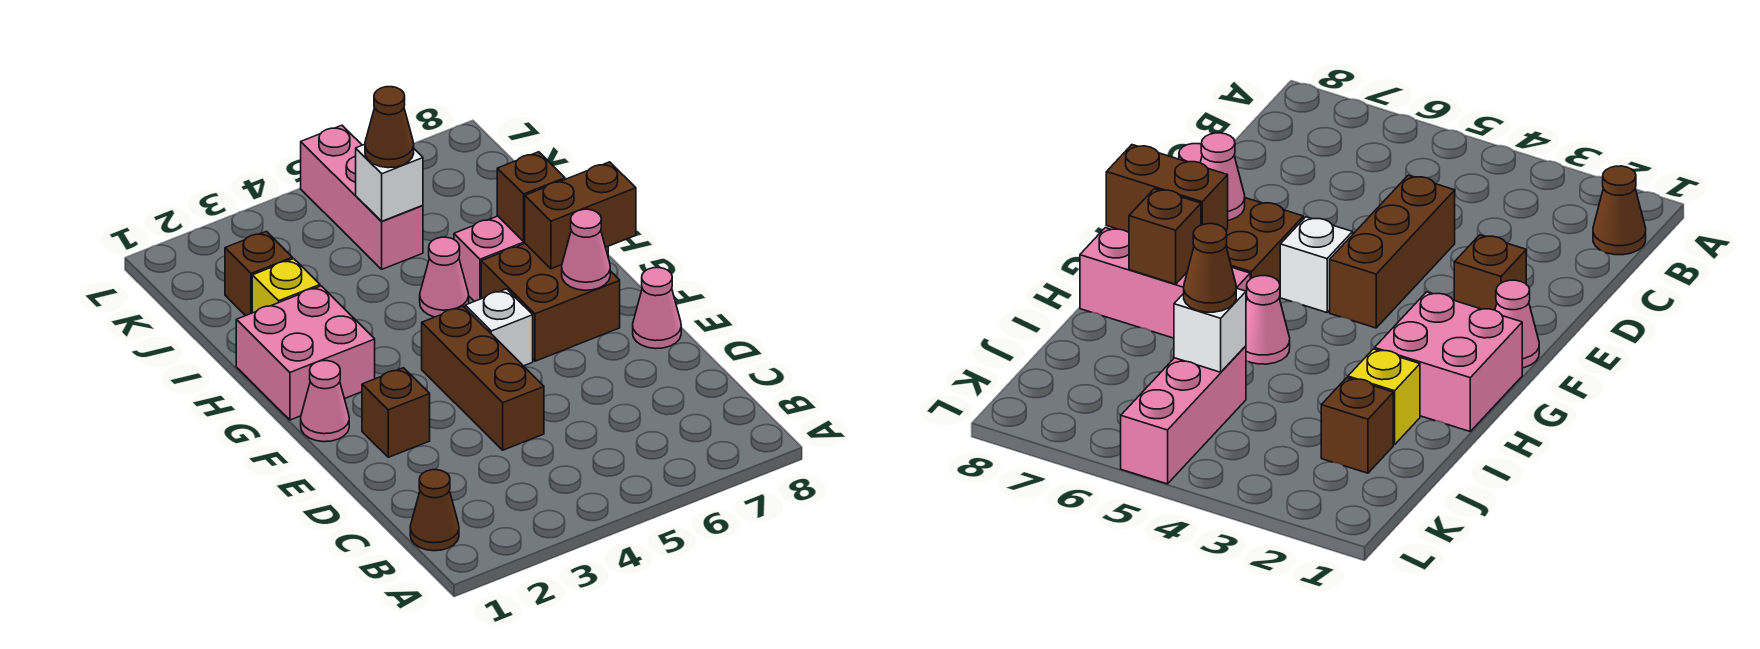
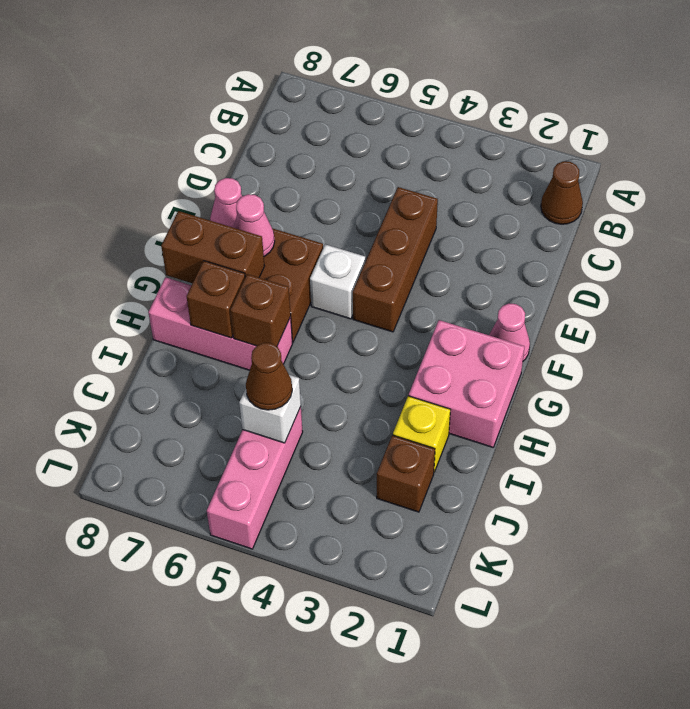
brown brick E2 level 1 -> brown brick H6 level 2
pink cone H5 level 1 -> none

